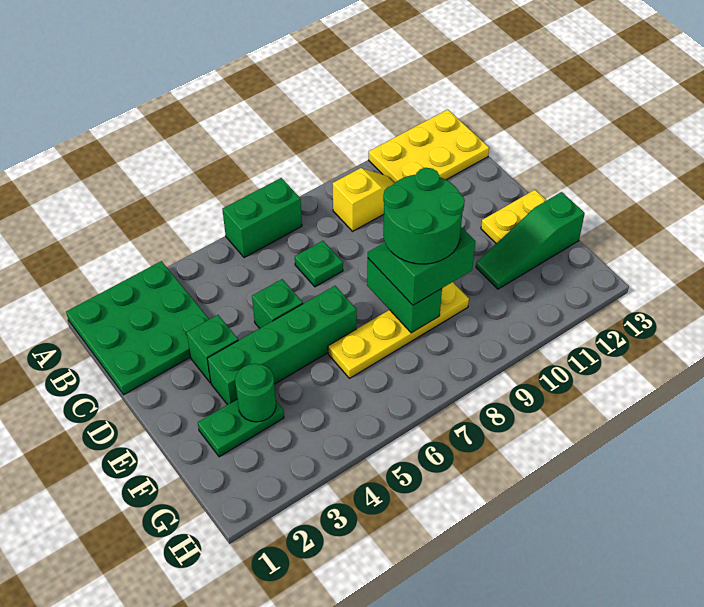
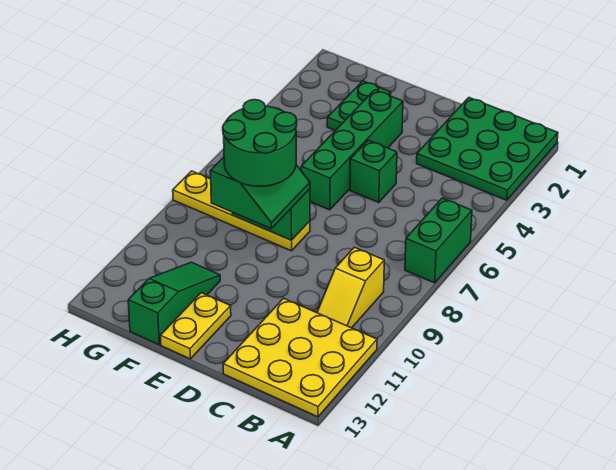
yellow plate A11:B13 level 1 -> yellow plate A11:C13 level 1
green plate C7 level 1 -> none
green brick D3 level 1 -> none
green round brick F3 level 2 -> none
yellow plate F6:F9 level 1 -> yellow plate E8:H8 level 1

